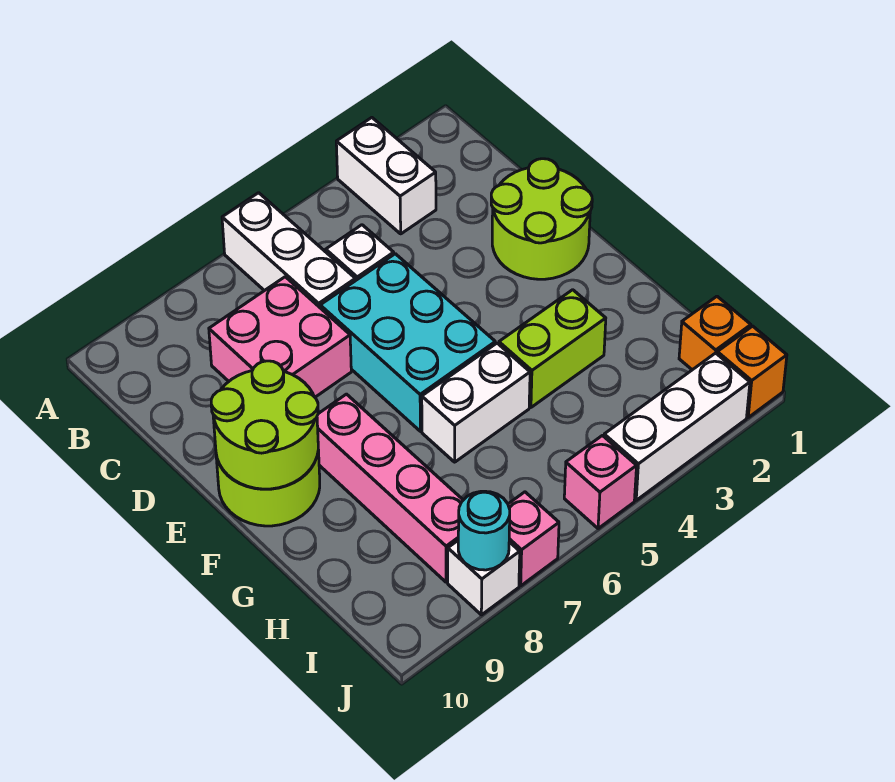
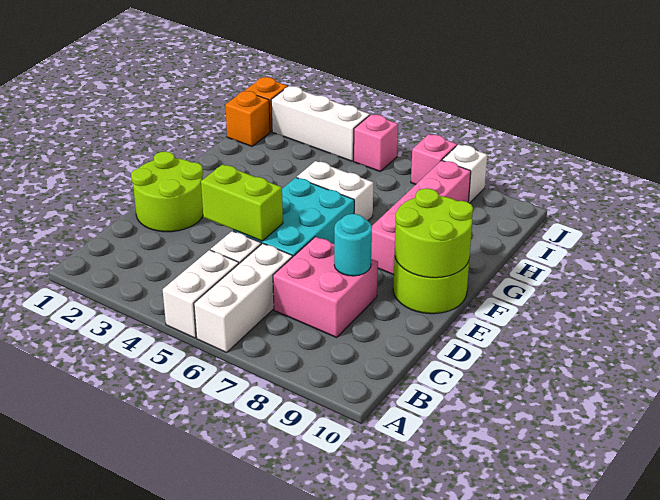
white brick A3:B3 level 1 -> white brick A5:B5 level 1
lime brick G3:G4 level 1 -> lime brick D4:D5 level 2
cyan round brick J8 level 2 -> cyan round brick D8 level 2

